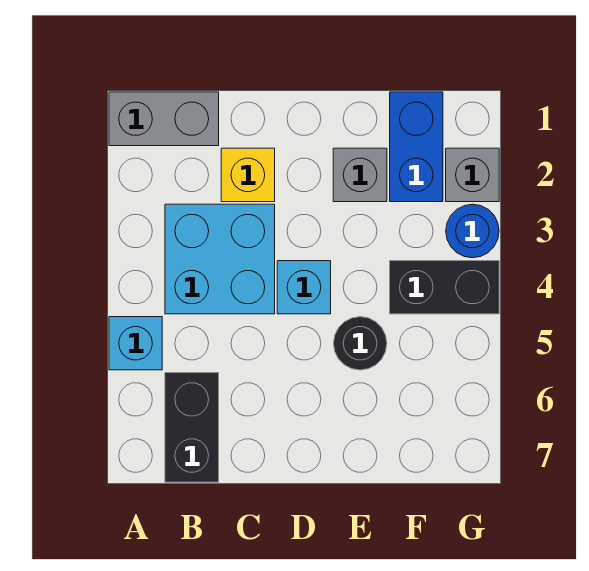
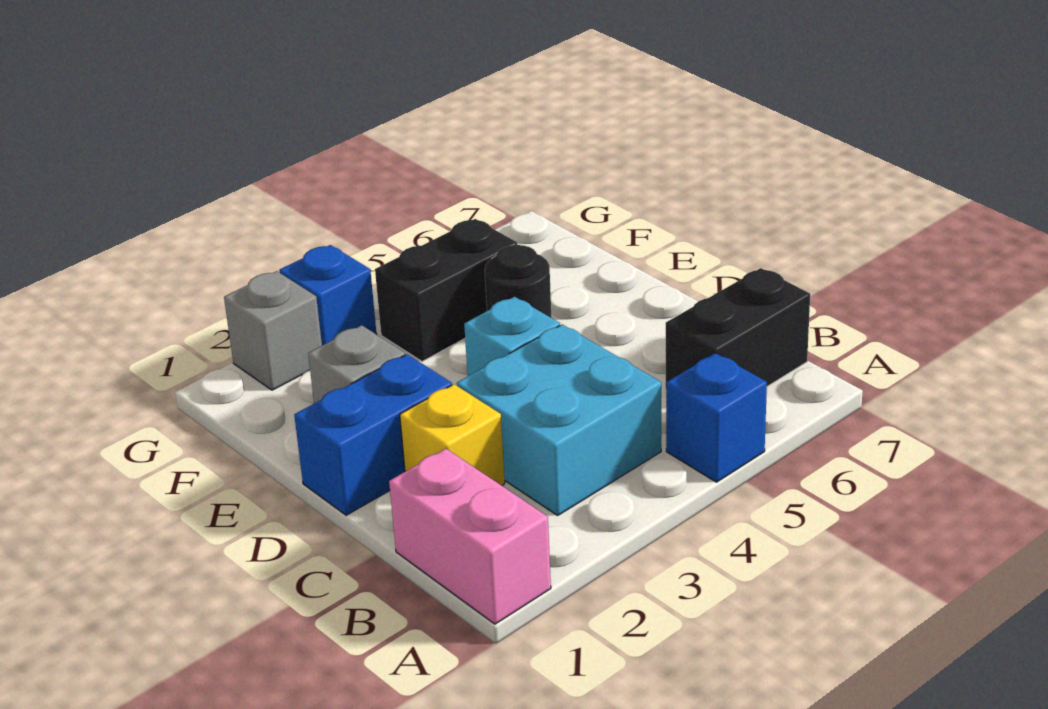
grey brick A1:B1 level 1 -> pink brick A1:B1 level 1
cyan brick A5 level 1 -> blue brick A5 level 1
blue brick F1:F2 level 1 -> blue brick D1:D2 level 1
black brick F4:G4 level 1 -> black brick F4:F5 level 1
blue round brick G3 level 1 -> blue brick G3 level 1

